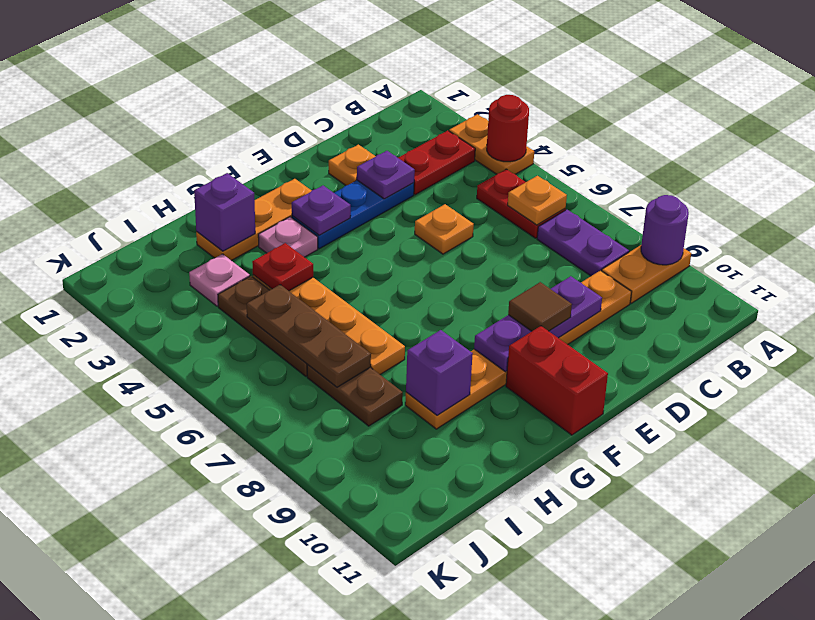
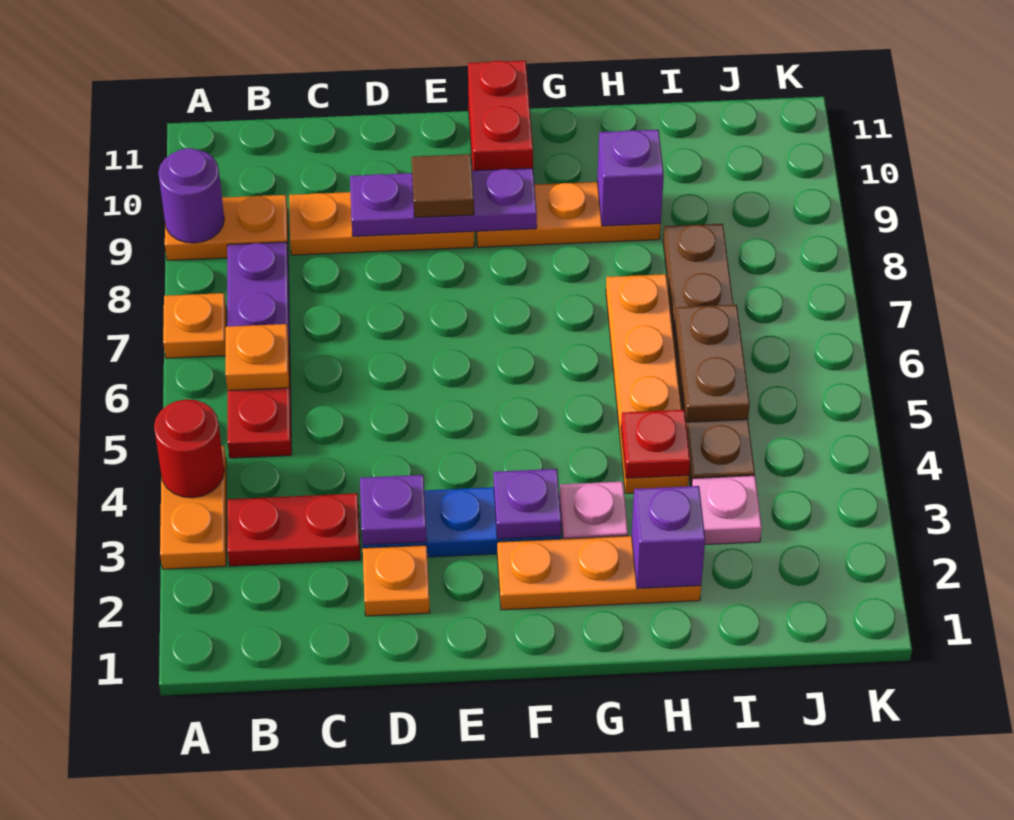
orange plate D5 level 1 -> orange plate A7 level 1
brown plate I5:I7 level 2 -> brown plate I5:I6 level 2

